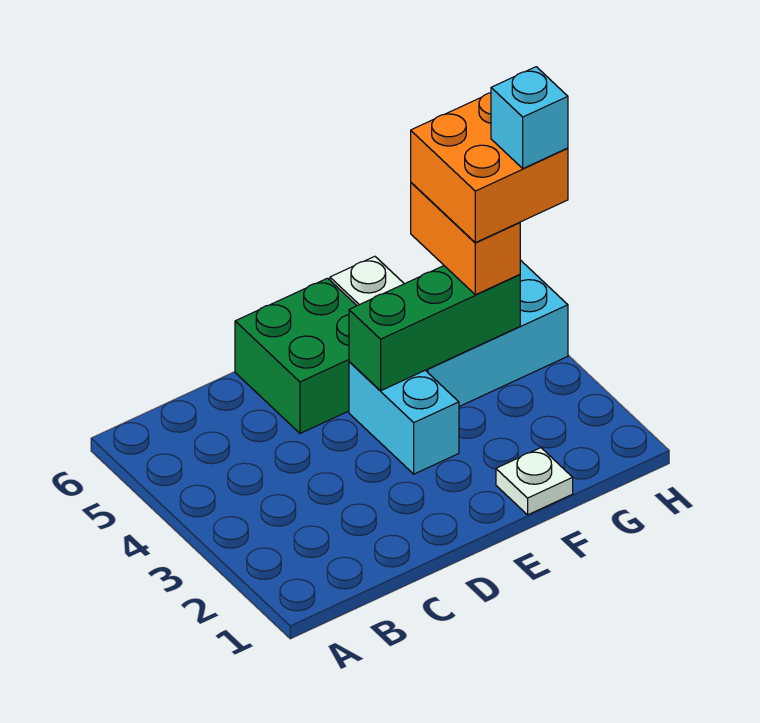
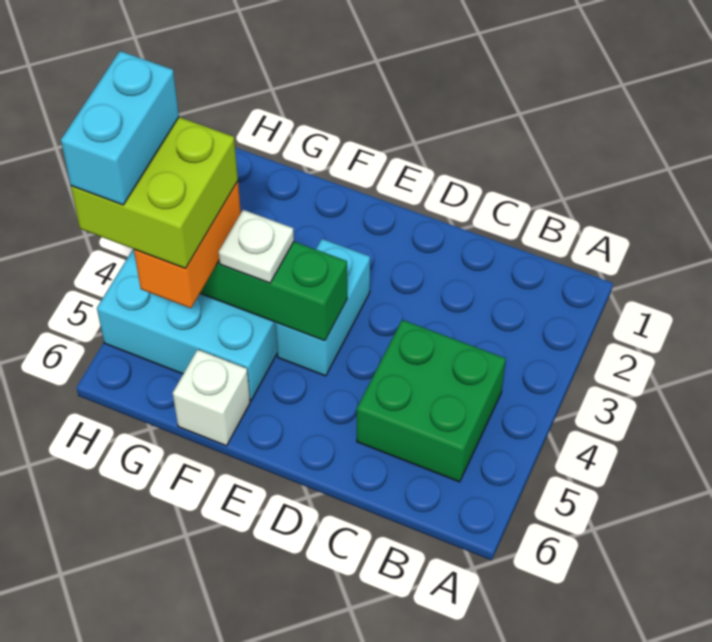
green brick D5:E6 level 1 -> green brick B4:C5 level 1
white plate F1 level 1 -> white plate F4 level 3
orange brick G4:H5 level 4 -> lime brick G4:H5 level 4
cyan brick H4 level 5 -> cyan brick H4:H5 level 5

